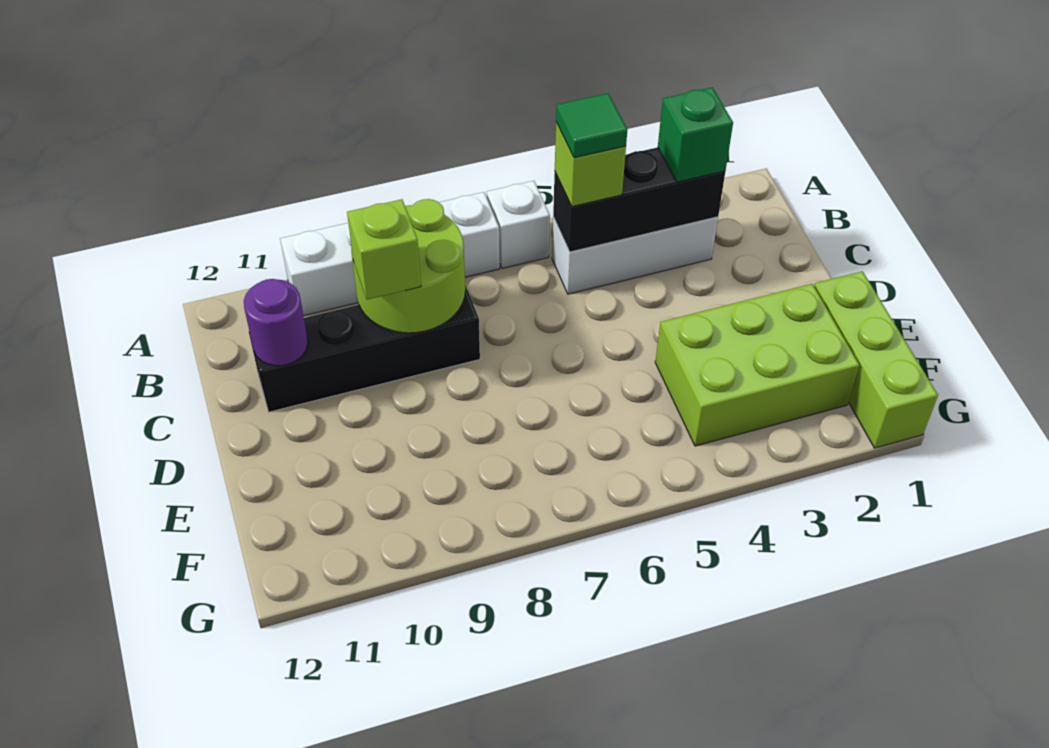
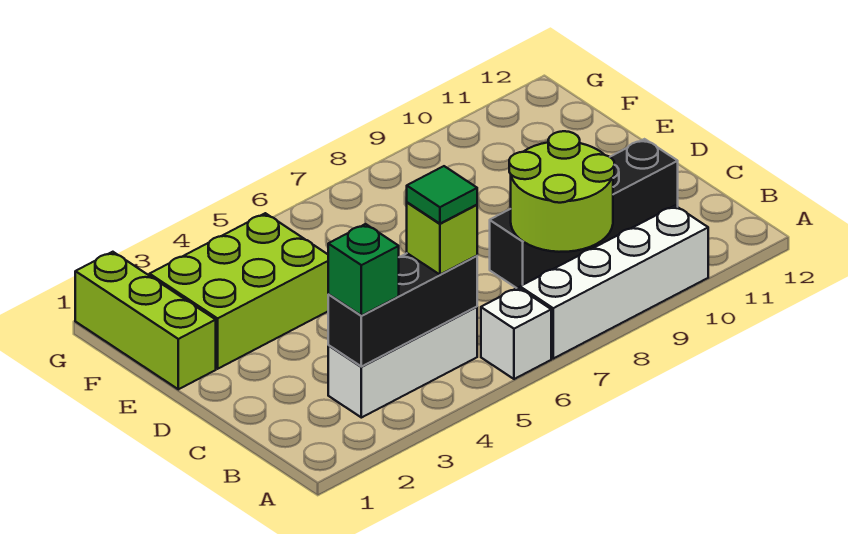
lime brick C9 level 3 -> none
purple round brick C11 level 2 -> none

